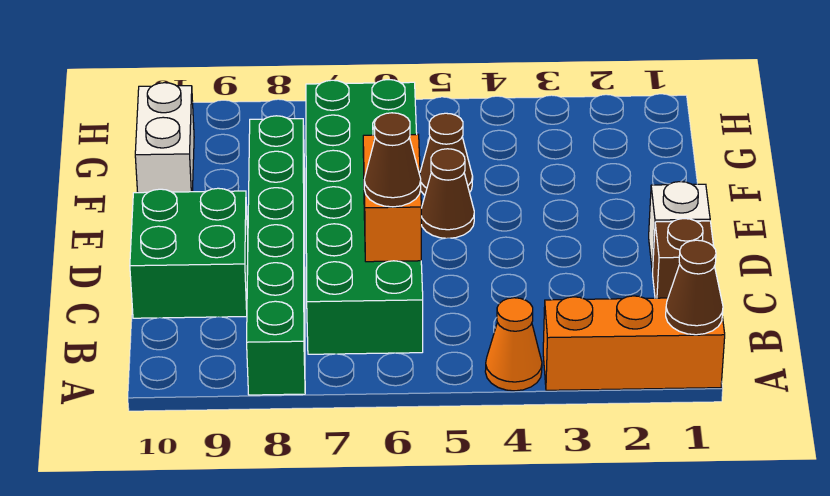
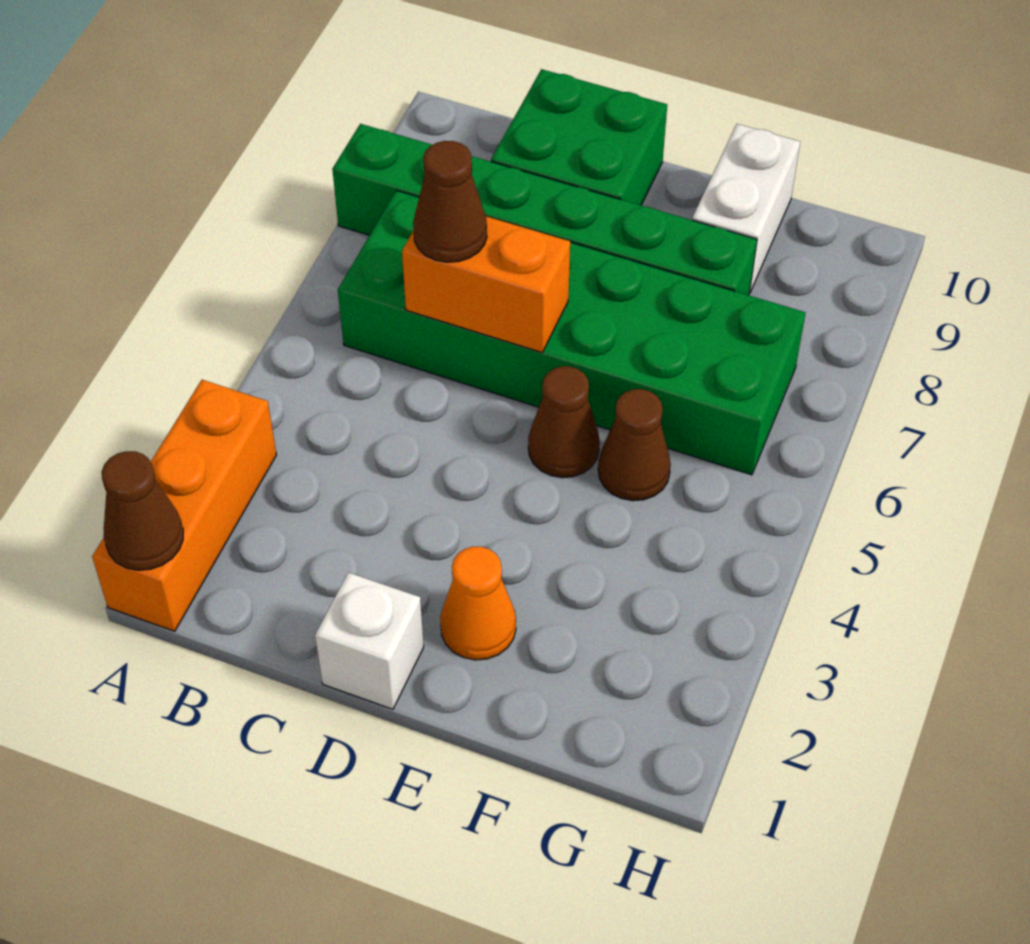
orange cone A4 level 1 -> orange cone E2 level 1
brown brick C1 level 1 -> none
white brick F10:G10 level 1 -> white brick F9:F10 level 1

